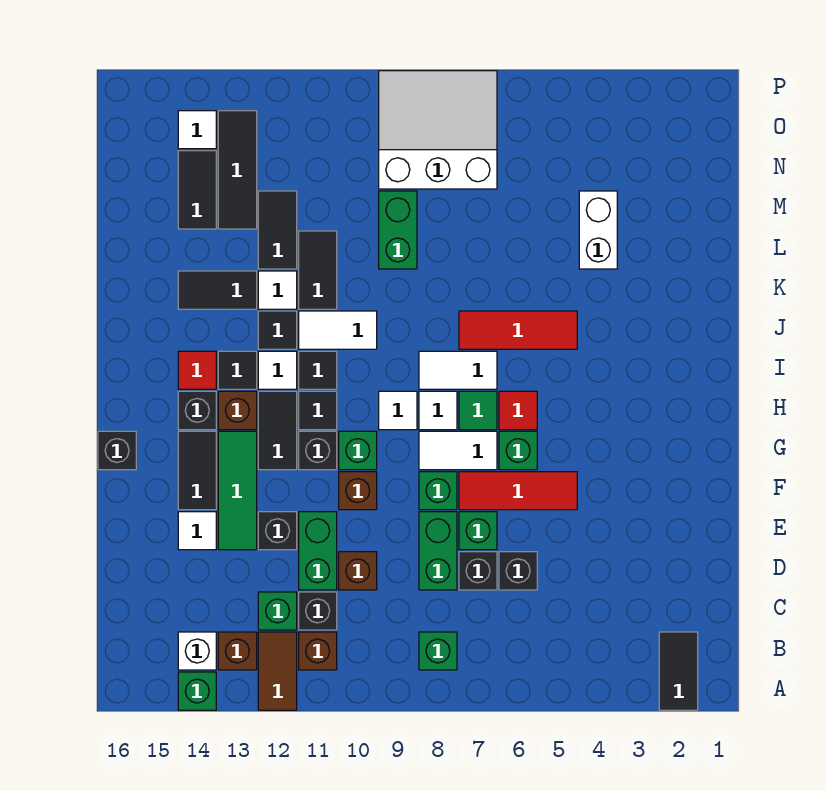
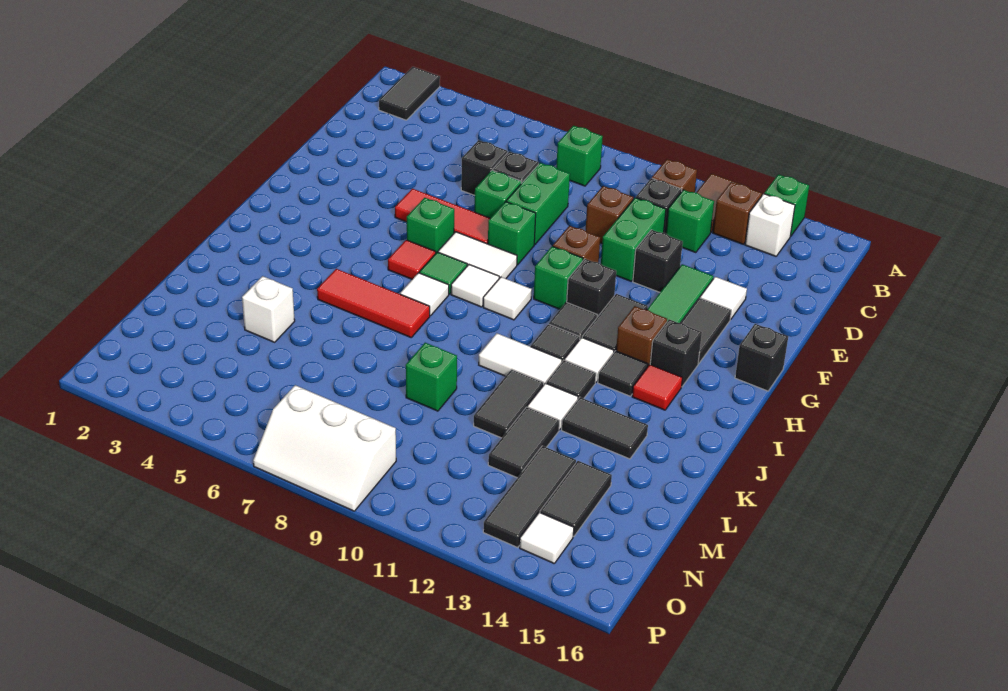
white tile I7:I8 level 1 -> white tile I7 level 1
white brick L4:M4 level 1 -> white brick L4 level 1
green brick L9:M9 level 1 -> green brick L9 level 1
white slope N7:P9 level 1 top N -> white slope O7:P9 level 1 top O

